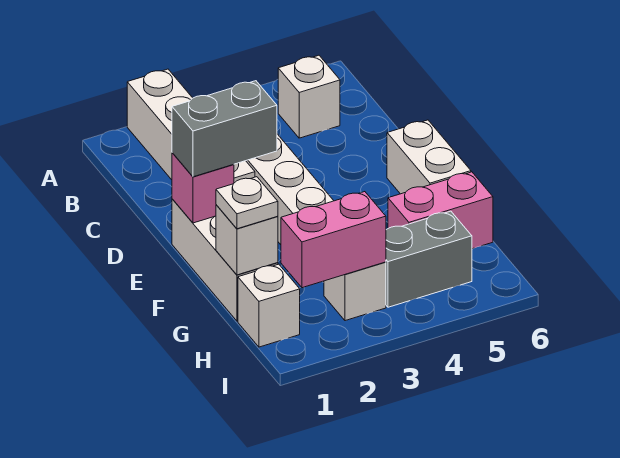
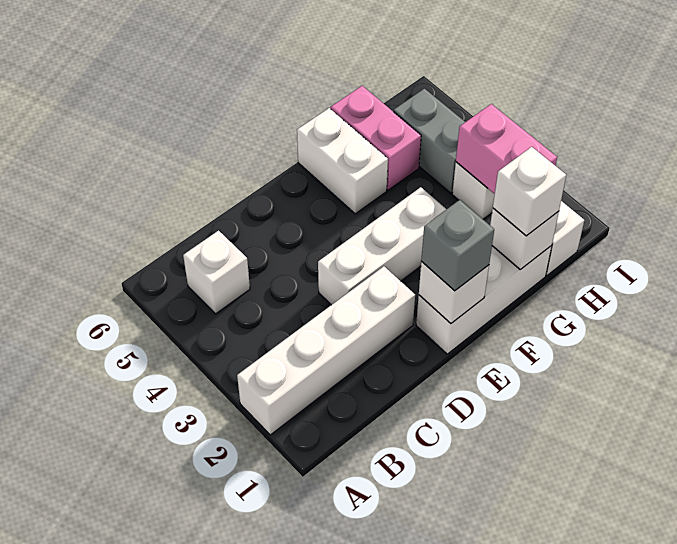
pink brick E1 level 2 -> white brick E1 level 2
grey brick E1:E2 level 3 -> grey brick E1 level 3
white brick E6:F6 level 1 -> white brick F5:F6 level 1
white plate G1 level 3 -> white brick G1 level 3

